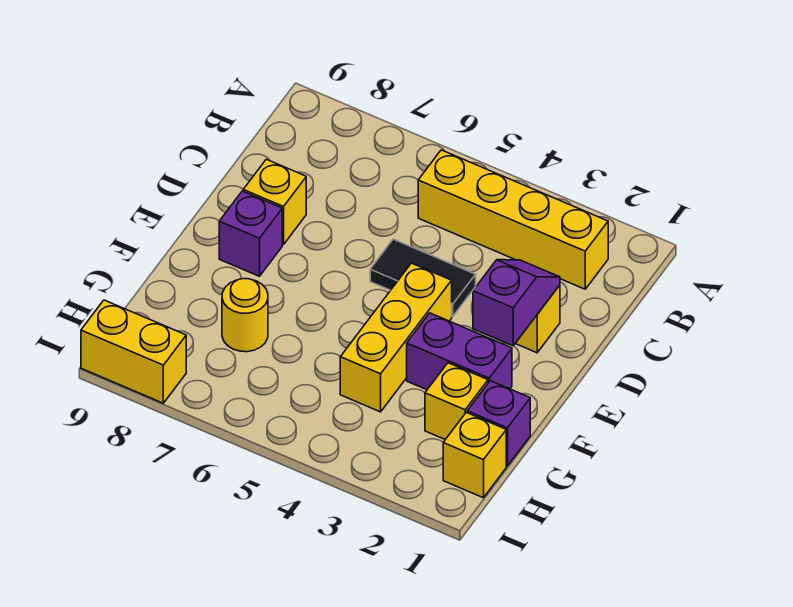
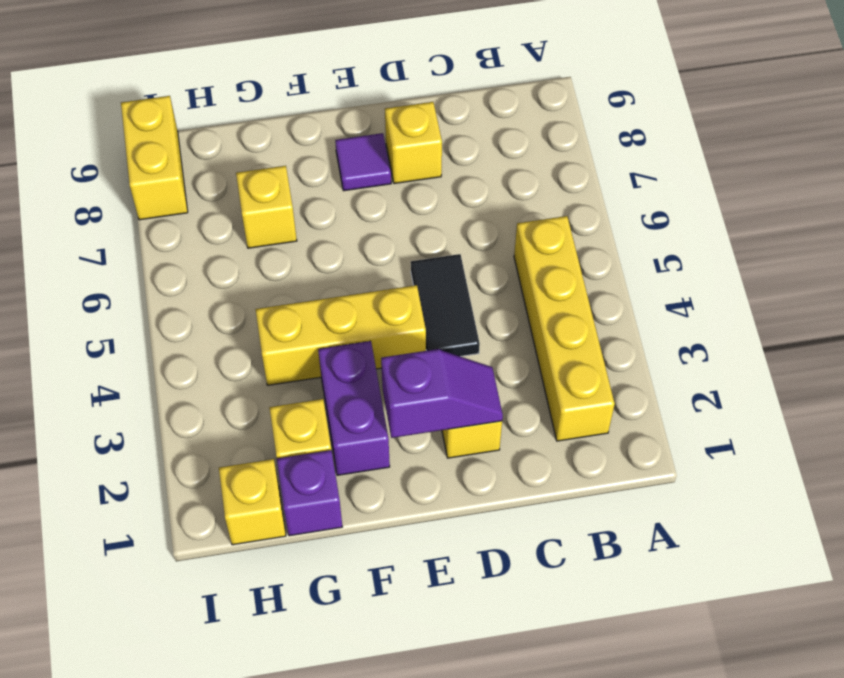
purple brick E8 level 1 -> purple tile E8 level 1
yellow round brick G7 level 1 -> yellow brick G7 level 1

